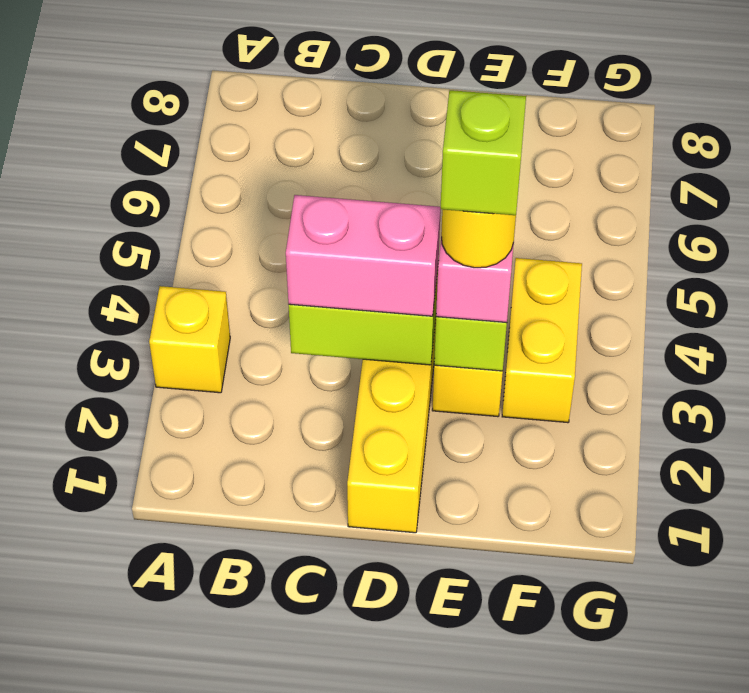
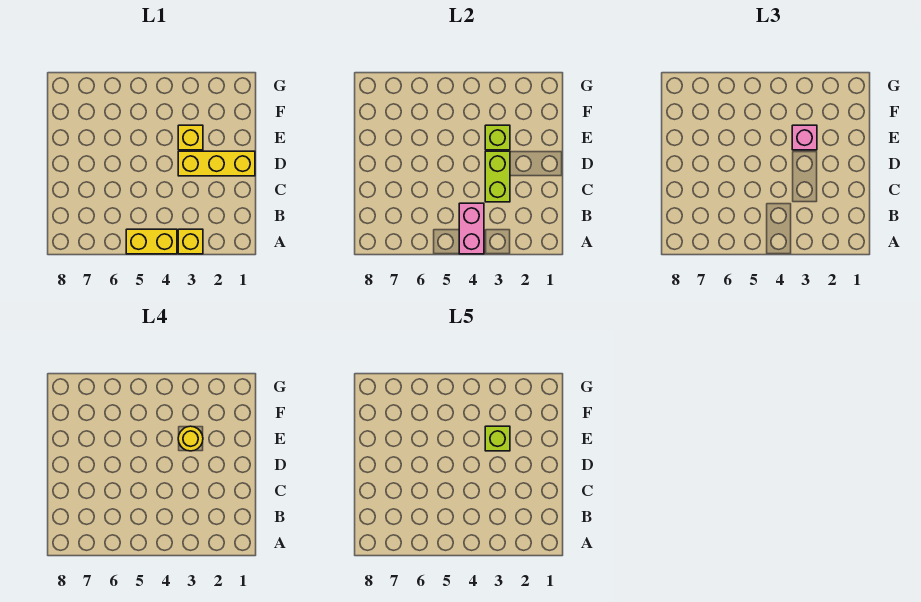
pink brick C3:D3 level 3 -> pink brick A4:B4 level 2
yellow brick F3:F4 level 1 -> yellow brick A4:A5 level 1

